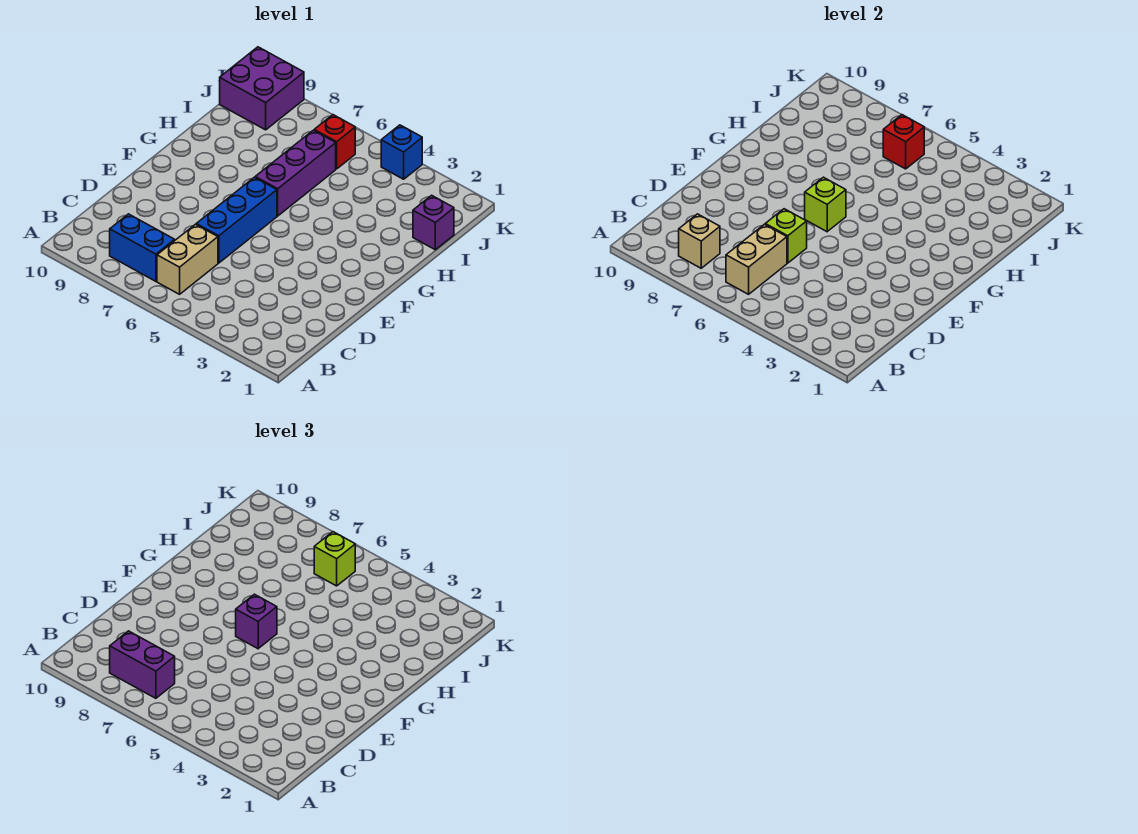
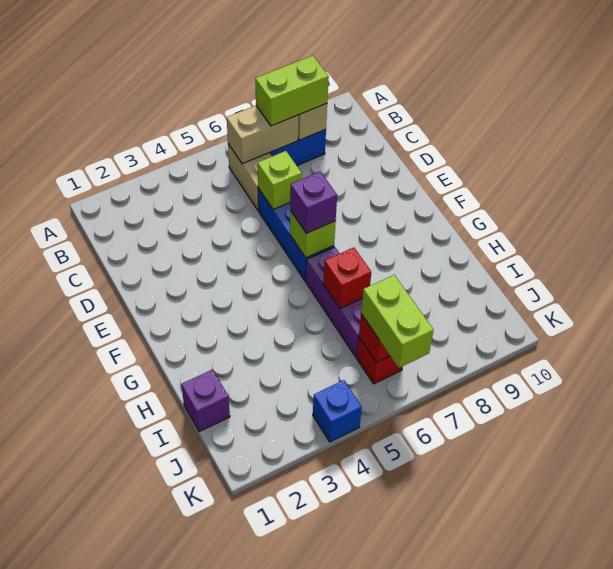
tan brick B6:C6 level 2 -> tan brick B6:B7 level 2
purple brick B7:B8 level 3 -> lime brick B7:B8 level 3
none -> red brick H6 level 2
lime brick J6 level 3 -> lime brick J6:K6 level 3
purple brick J9:K10 level 1 -> none

